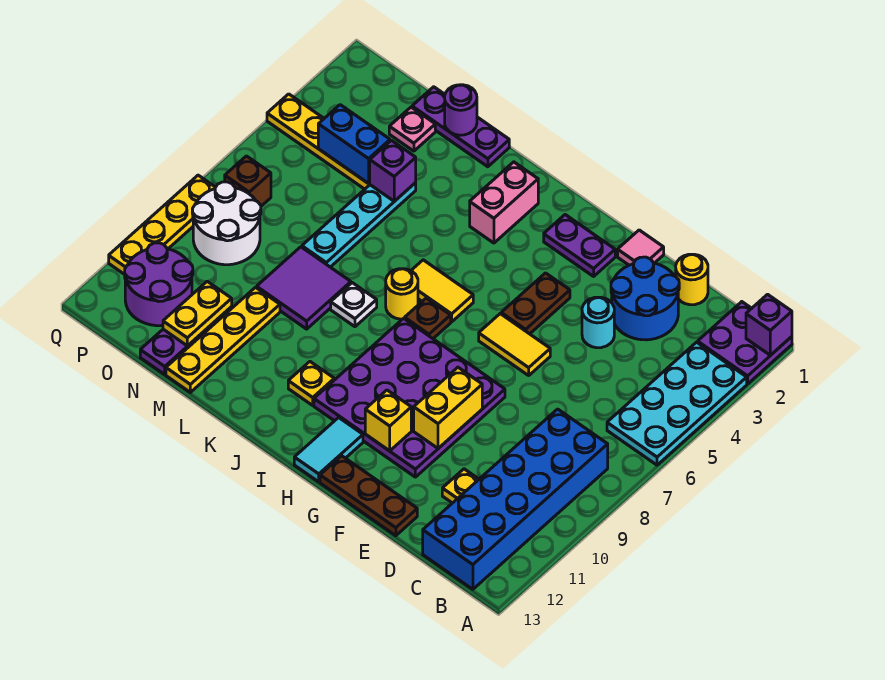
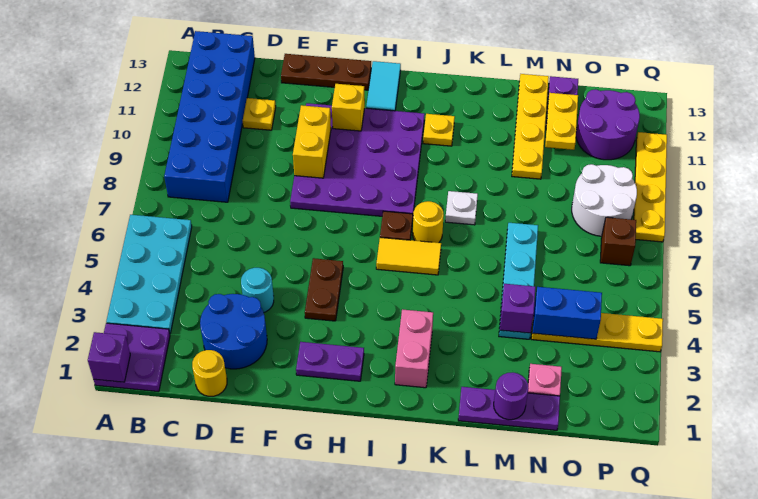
pink tile F1 level 1 -> none
yellow tile F6:G6 level 1 -> none
purple tile L8:M9 level 1 -> none

